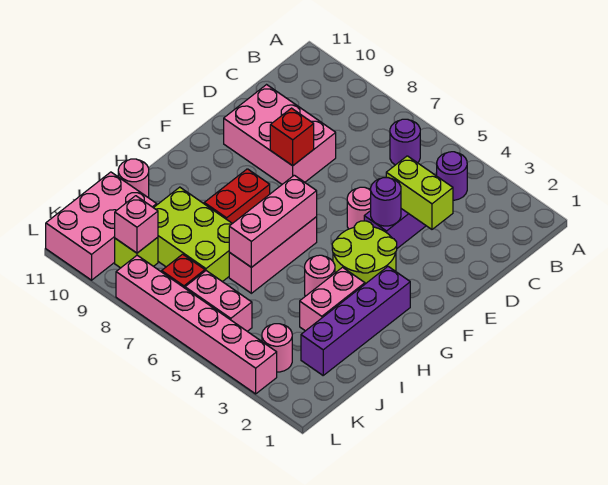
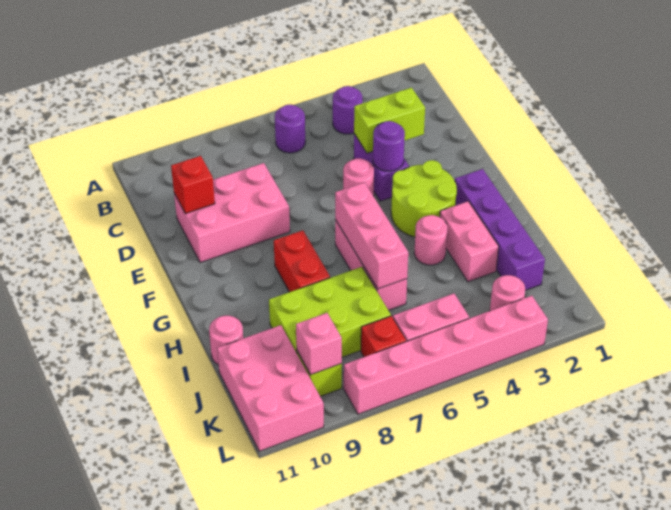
red brick E8 level 2 -> red brick D10 level 2

